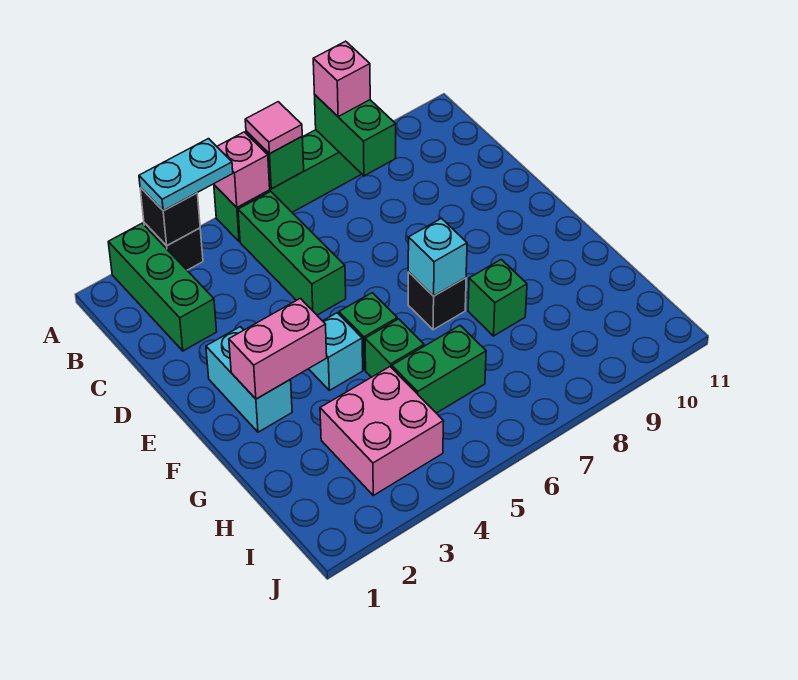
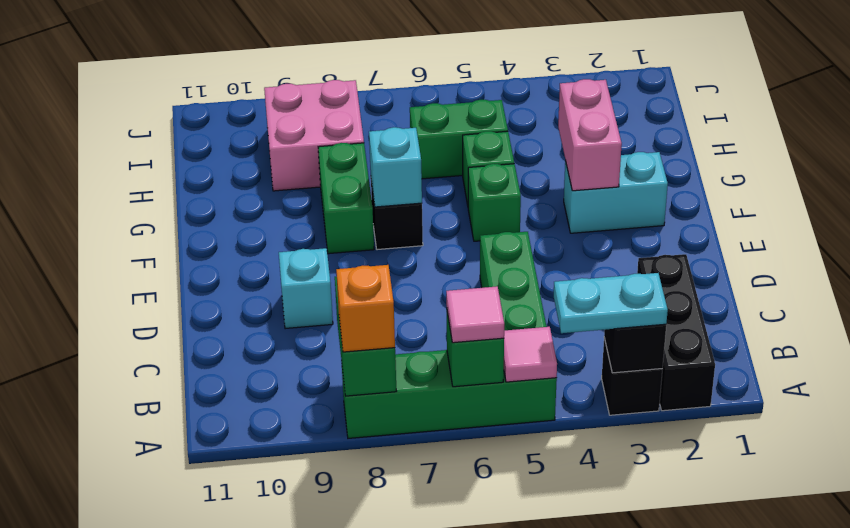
green brick A2:C2 level 1 -> black brick A2:C2 level 1
pink brick A5 level 2 -> pink tile A5 level 2
pink brick A8 level 3 -> orange brick A8 level 3
cyan brick E2:F2 level 1 -> cyan brick F2:F3 level 1
pink brick F2:F3 level 2 -> pink brick F3:G3 level 2
cyan brick F4 level 1 -> cyan brick D9 level 1
green brick G8 level 1 -> green brick F8:G8 level 1
pink brick H3:I4 level 1 -> pink brick H8:I9 level 1

